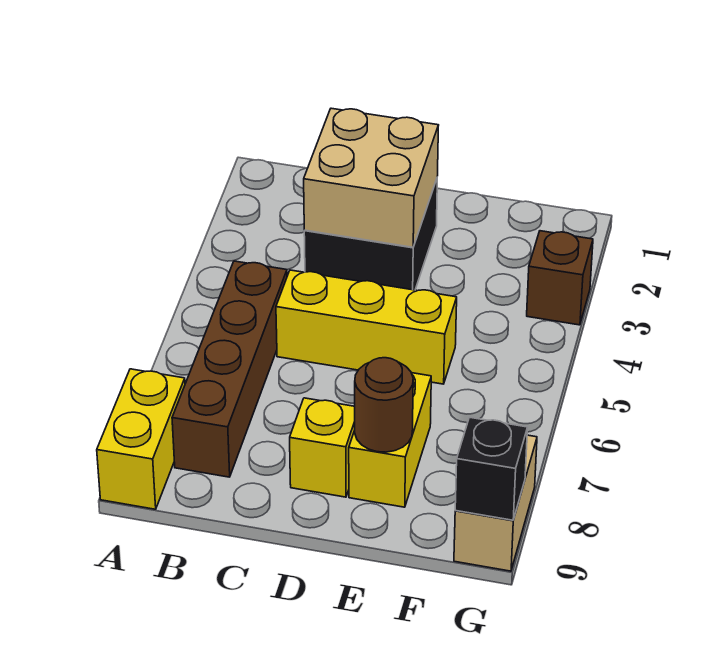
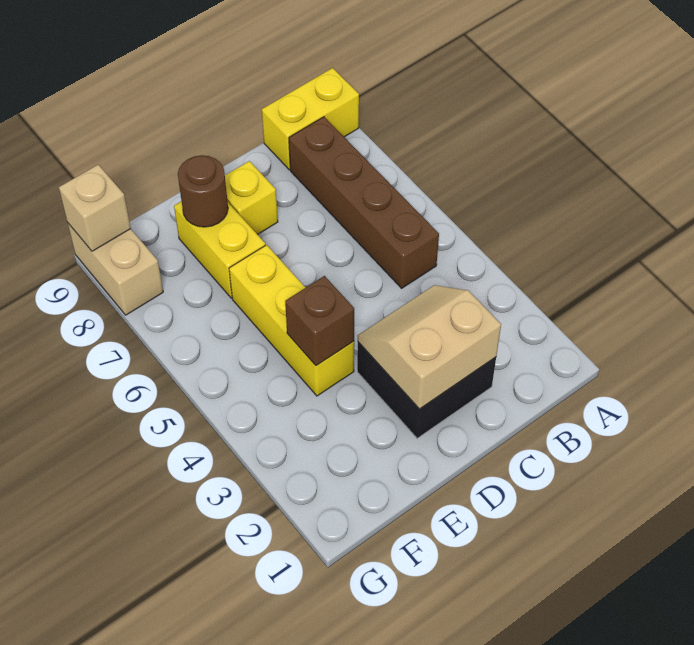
yellow brick A8:A9 level 1 -> yellow brick A9:B9 level 1
tan brick C2:D3 level 2 -> tan slope C2:D3 level 2 top 2
yellow brick C5:E5 level 1 -> yellow brick E4:E6 level 1
brown brick G3 level 1 -> brown brick E4 level 2
black brick G9 level 2 -> tan brick G9 level 2

